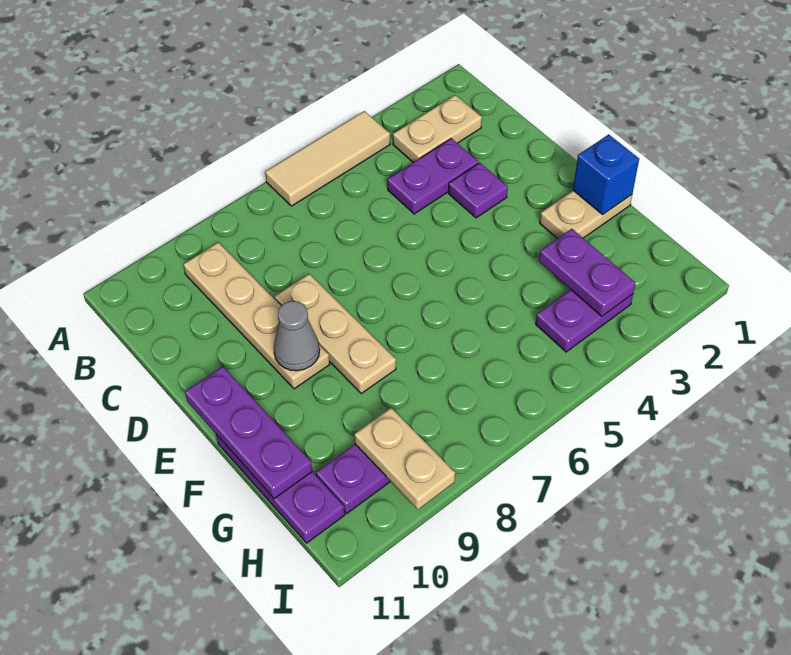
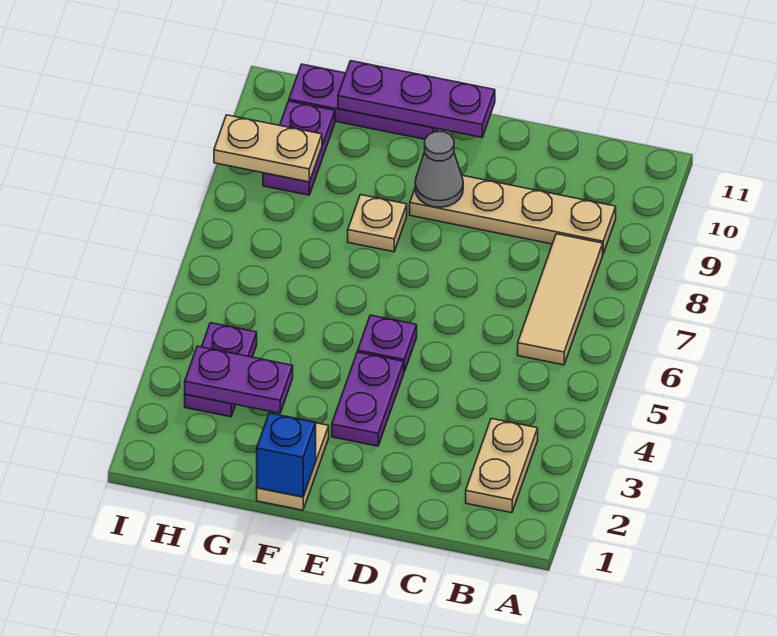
tan tile A4:A6 level 1 -> tan tile B6:B8 level 1
purple plate C3:C4 level 1 -> purple plate E3:E4 level 1
purple plate D3 level 1 -> purple plate E5 level 1
tan plate D8:F8 level 1 -> tan plate F8 level 1

